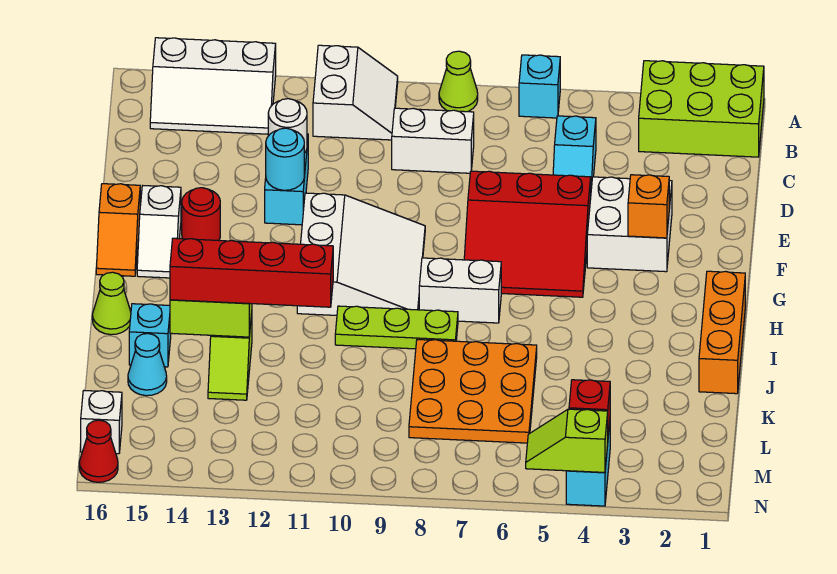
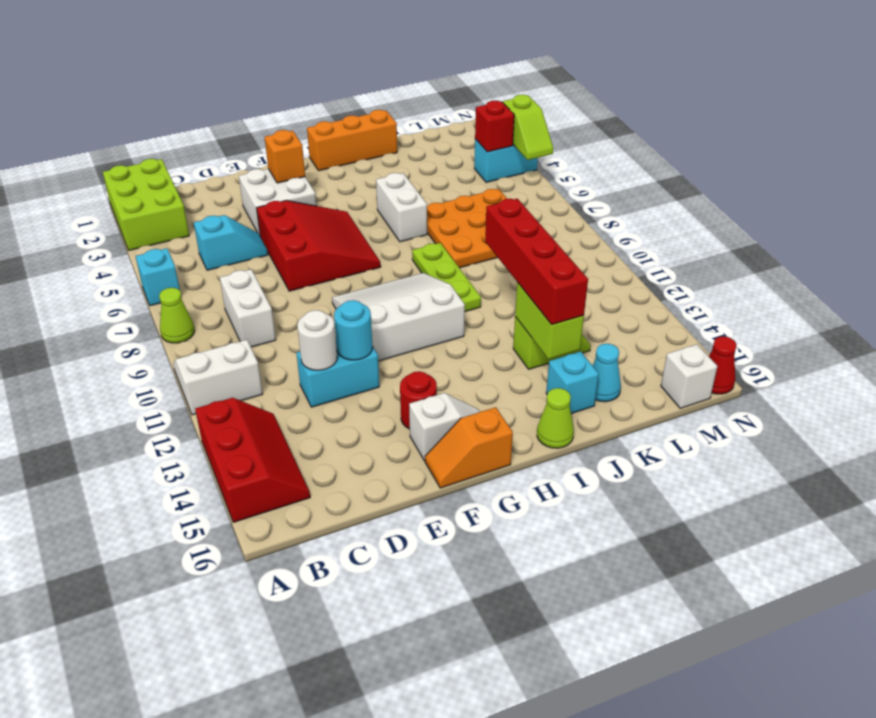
white slope A13:B15 level 1 top A -> red slope A13:B15 level 1 top A
orange slope F16:G16 level 1 top F -> orange slope F16:G16 level 1 top G
white brick H7:H8 level 1 -> white brick I5:I6 level 1

